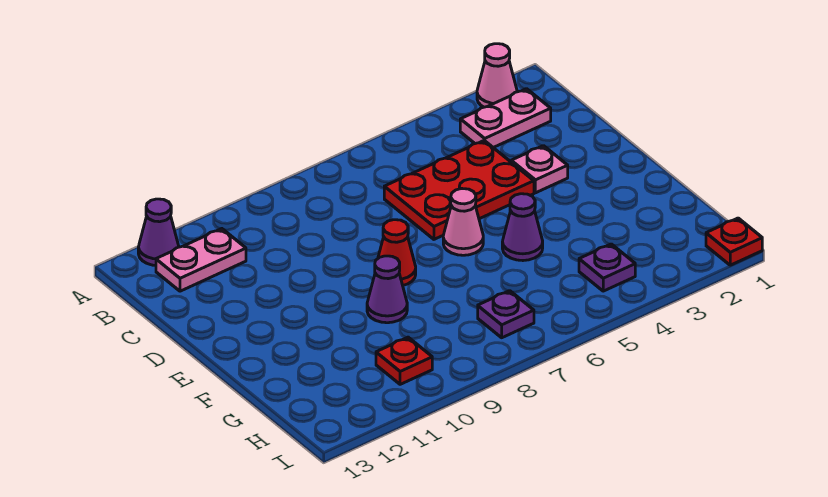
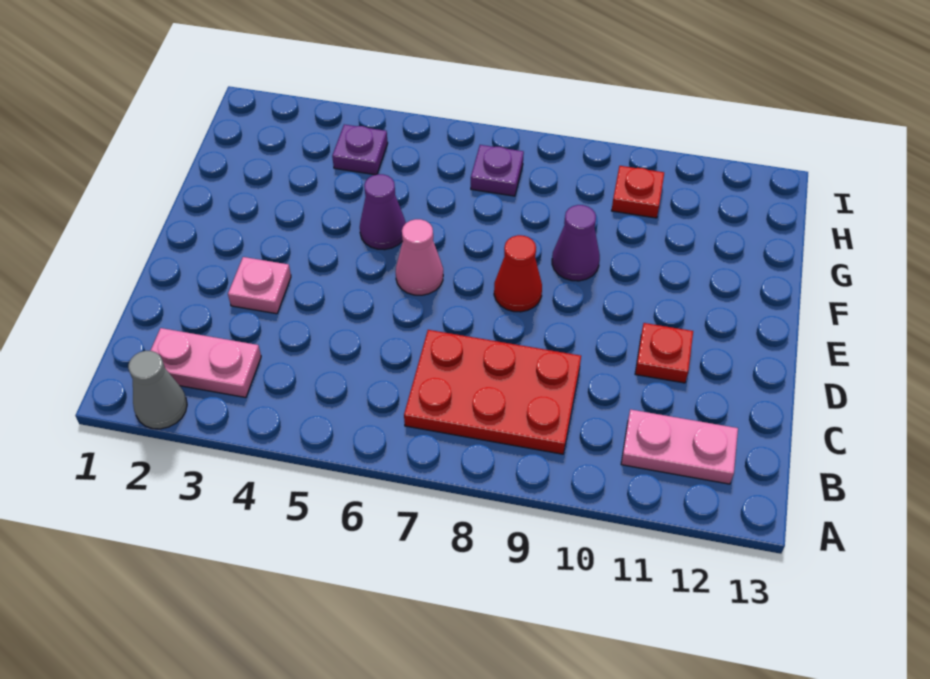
pink cone A2 level 1 -> grey cone A2 level 1
purple cone A12 level 1 -> none
red plate C4:D6 level 1 -> red plate B7:C9 level 1
red plate I1 level 1 -> red plate D11 level 1

